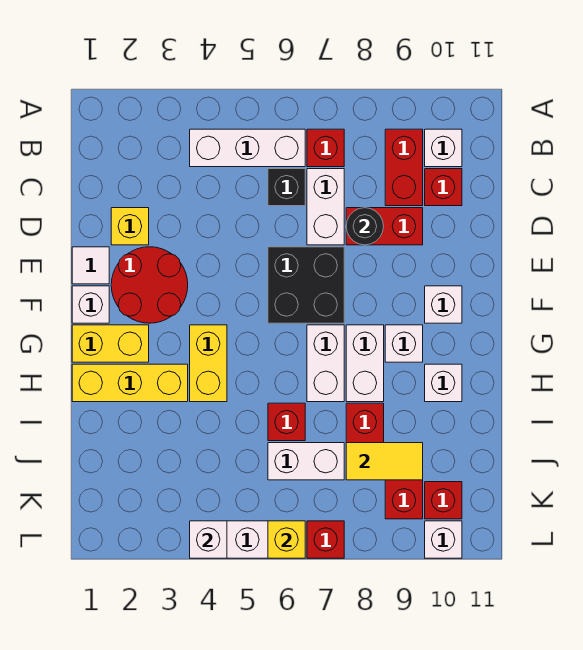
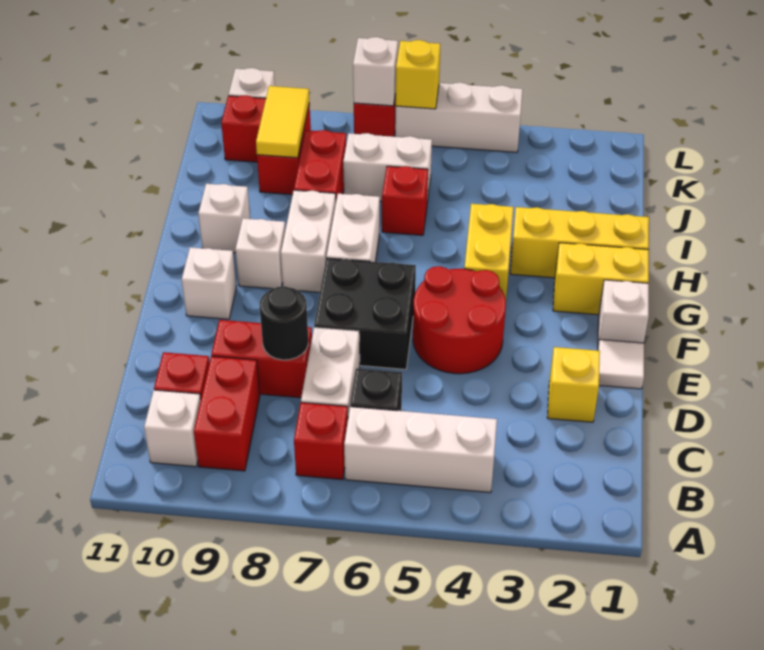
red round brick E2:F3 level 1 -> red round brick E4:F5 level 1
yellow tile J8:J9 level 2 -> yellow tile J9:K9 level 2
white brick L4 level 2 -> white brick L7 level 2

